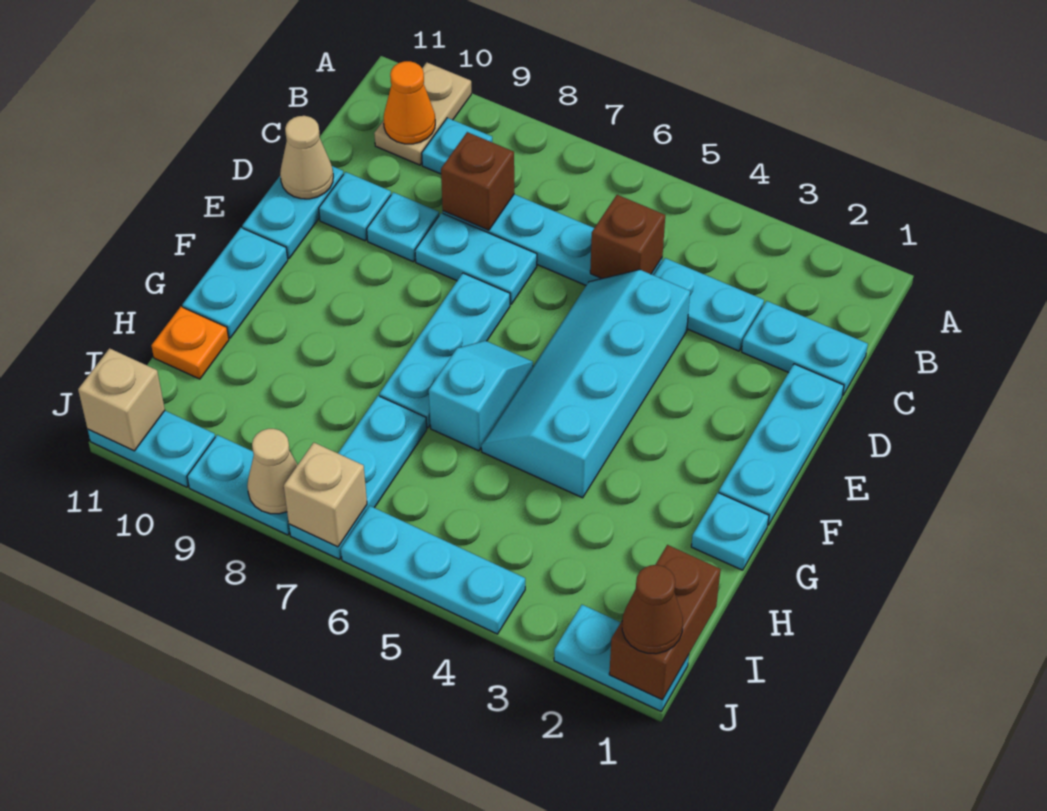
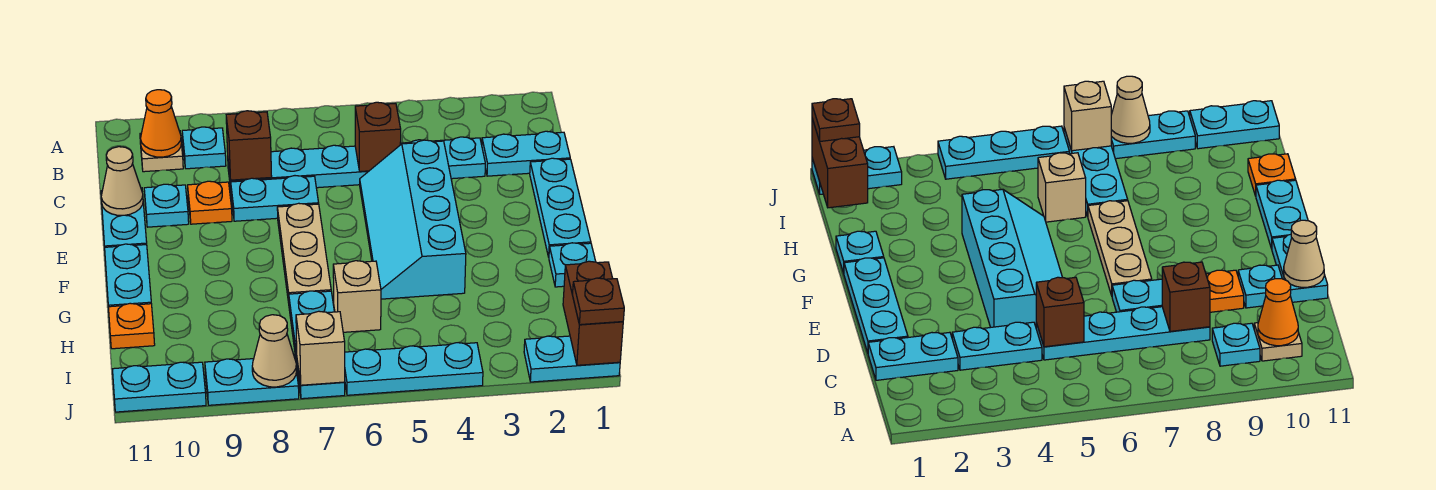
tan plate A10:B10 level 1 -> tan plate B10 level 1
cyan plate D9 level 1 -> orange plate D9 level 1
cyan plate E7:G7 level 1 -> tan plate E7:G7 level 1
cyan slope F6:G6 level 1 top G -> none
brown cone J1 level 3 -> brown plate J1 level 3
tan brick J11 level 2 -> tan brick H6 level 1

